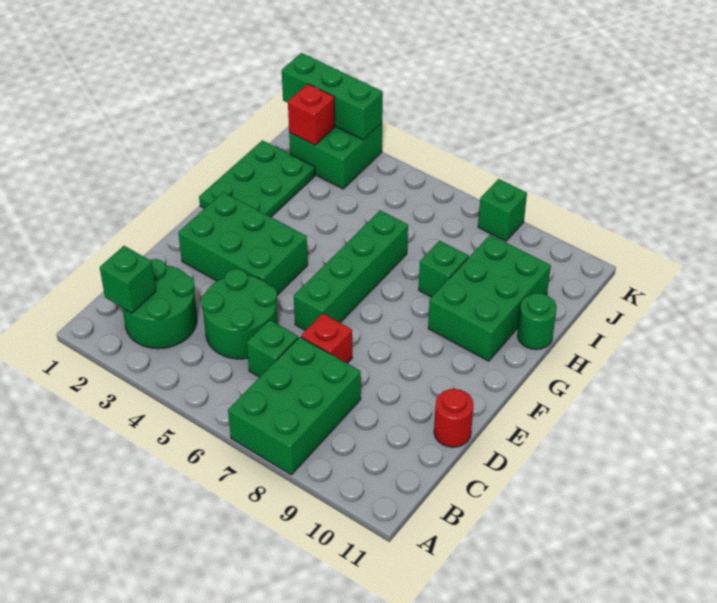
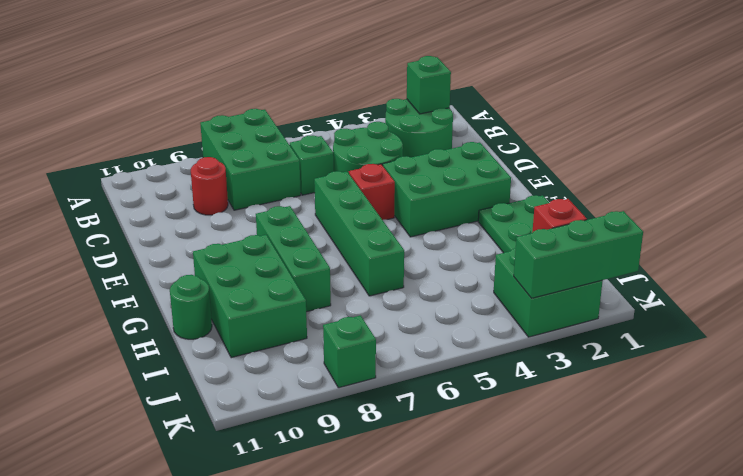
red brick D7 level 1 -> red brick E5 level 1
red round brick D11 level 1 -> red round brick C9 level 1
green brick H8 level 1 -> green brick F8:H8 level 1

